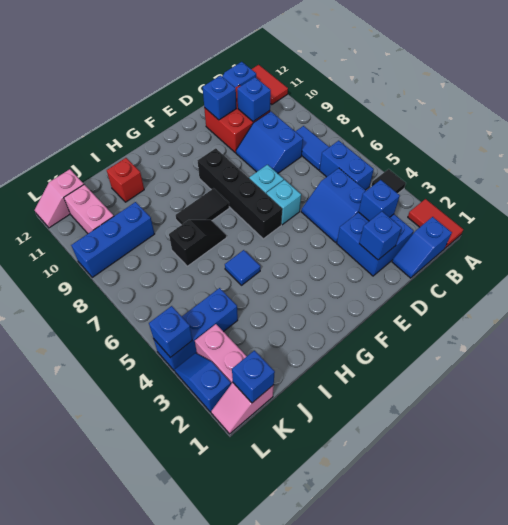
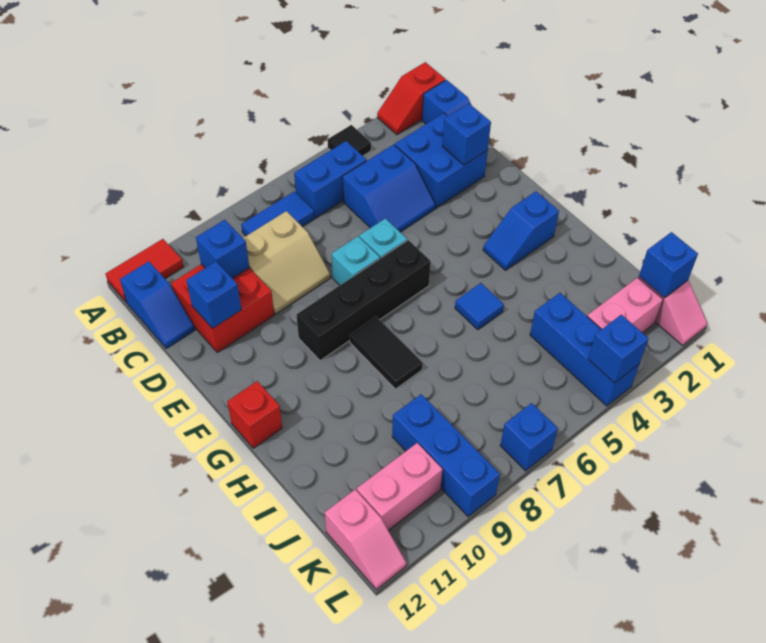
red tile A1:A2 level 1 -> red slope A1:A2 level 1 top 1
blue brick C3 level 2 -> blue brick L7 level 1
blue slope C8:D9 level 1 top C -> tan slope C8:D9 level 1 top C
black slope H7:I7 level 1 top I -> none
red brick I11 level 1 -> red brick G12 level 1
blue slope L2:L3 level 1 top 2 -> blue slope G2:G3 level 1 top 2

